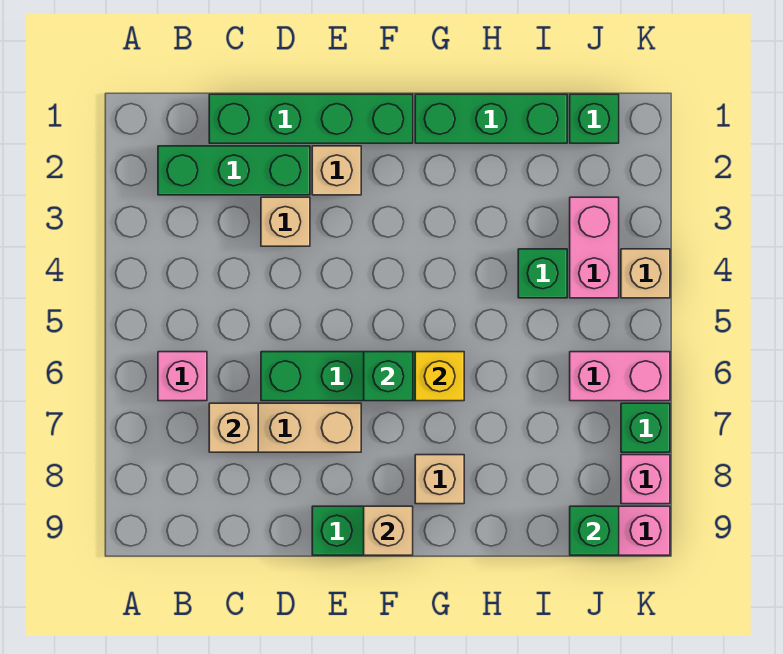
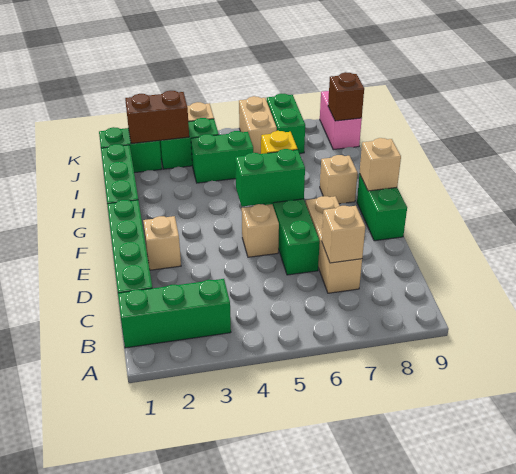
green brick B2:D2 level 1 -> green brick B1:B3 level 1
pink brick B6 level 1 -> none
tan brick D3 level 1 -> tan brick E5 level 1
green brick F6 level 2 -> green brick F5:F6 level 2
green brick I4 level 1 -> green brick I4:I5 level 1
green brick J1 level 1 -> green brick J1:J2 level 1
none -> brown brick J2:J3 level 2
pink brick J3:J4 level 1 -> green brick J3:J4 level 1
pink brick J6:K6 level 1 -> tan brick J6:K6 level 1
green brick J9 level 2 -> brown brick J9 level 2
green brick K7 level 1 -> green brick J7:K7 level 1
pink brick K8 level 1 -> none

